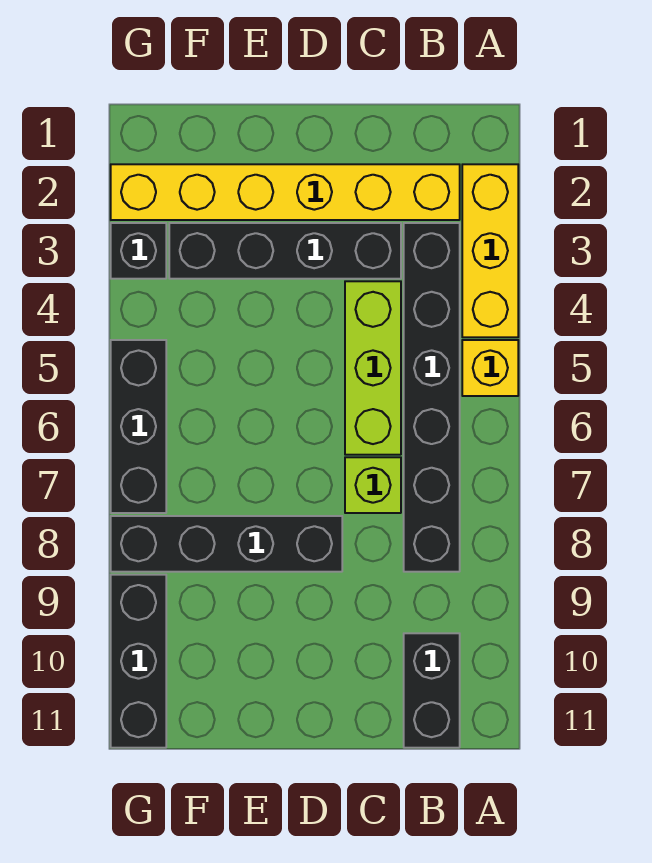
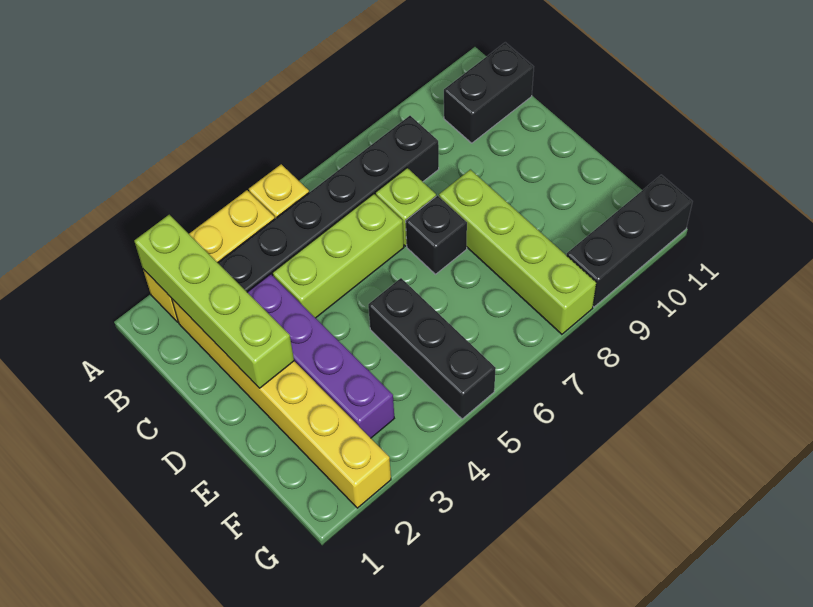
none -> lime brick A2:D2 level 2
black brick C3:F3 level 1 -> purple brick C3:F3 level 1
black brick D8:G8 level 1 -> lime brick D8:G8 level 1
black brick G3 level 1 -> black brick D7 level 1
black brick G5:G7 level 1 -> black brick E5:G5 level 1

